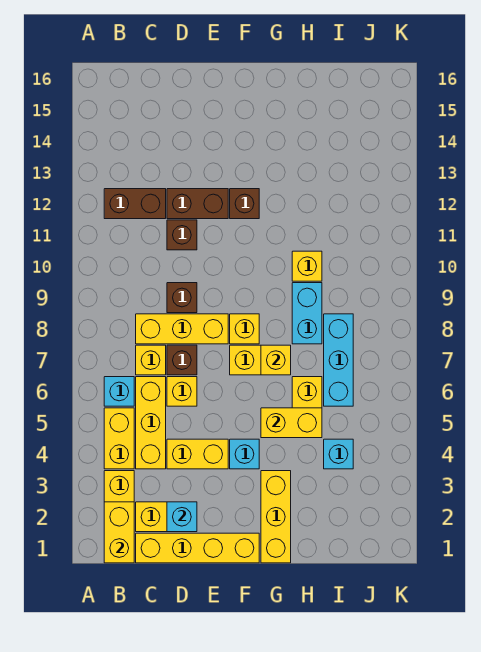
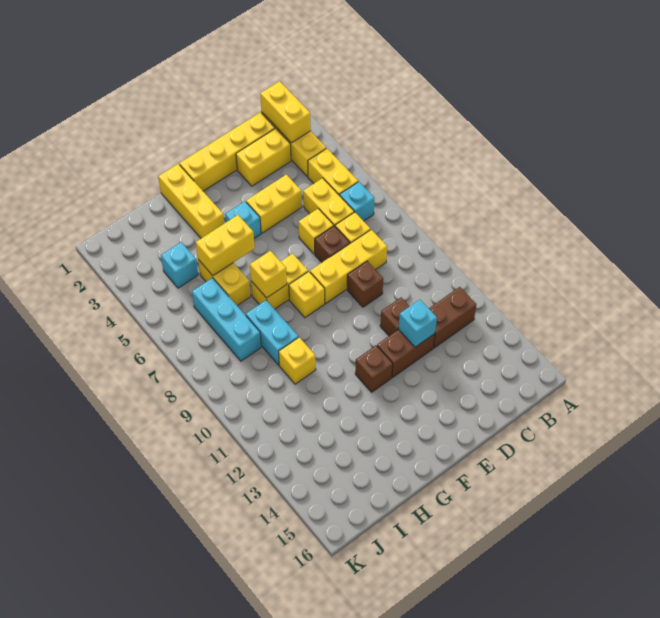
yellow brick C4:C6 level 1 -> yellow brick C5:C6 level 1
cyan brick D2 level 2 -> cyan brick D12 level 2

